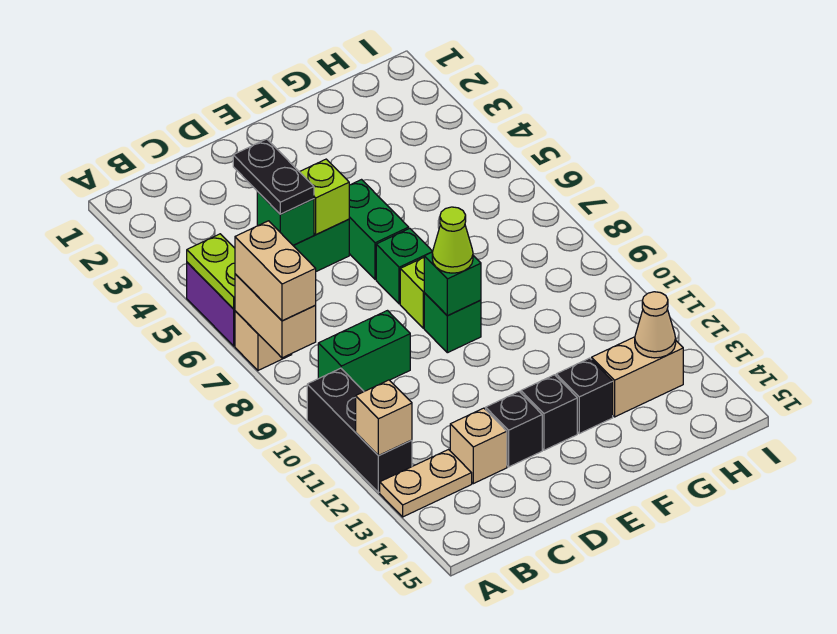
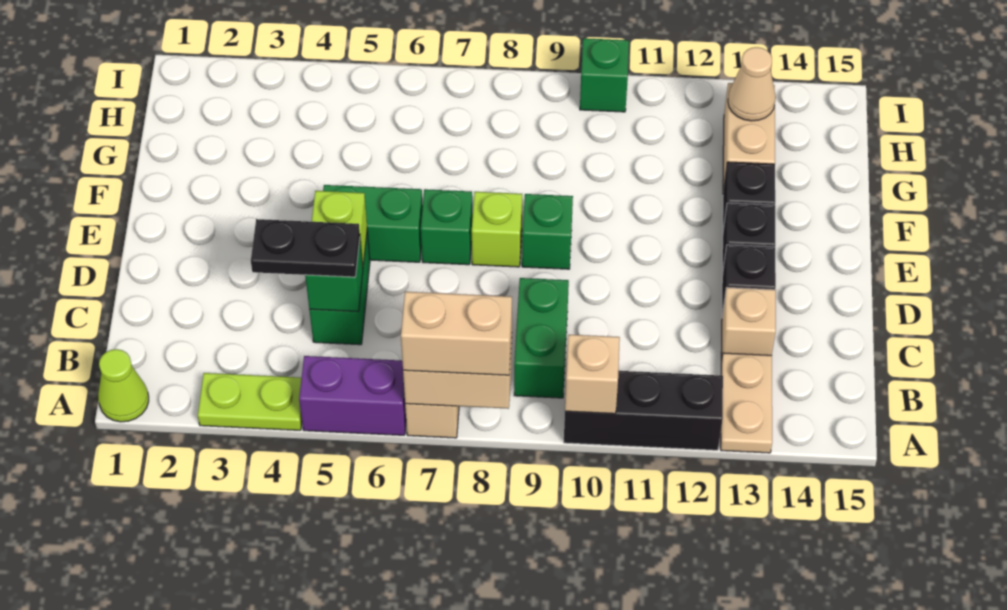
lime plate A5:A6 level 2 -> lime plate A3:A4 level 1
tan brick A12 level 2 -> tan brick A10 level 2
green brick E9 level 2 -> green brick I10 level 1
lime cone E9 level 3 -> lime cone A1 level 1

